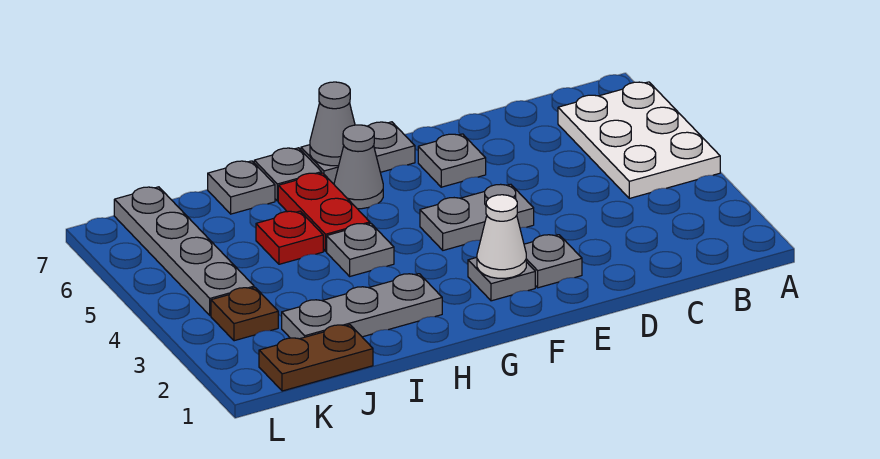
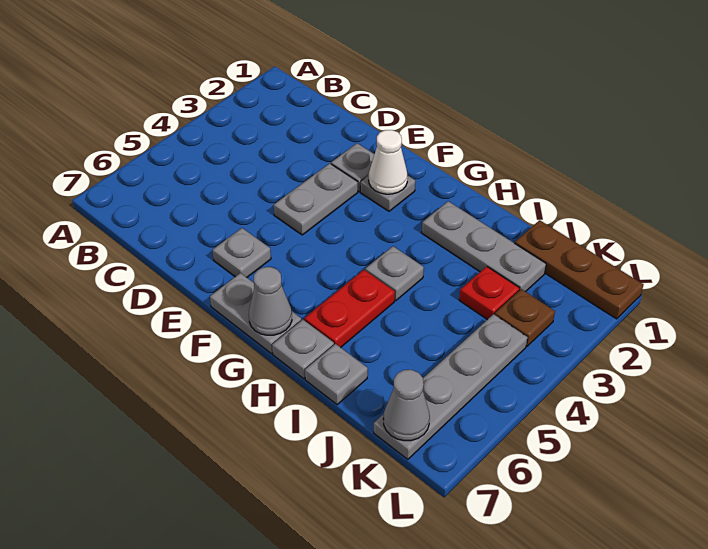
white plate A4:B6 level 1 -> none
grey plate E4:F4 level 1 -> grey plate E3:E4 level 1
grey cone G6 level 1 -> grey cone K7 level 2
red plate I5 level 1 -> red plate J3 level 1
brown plate J1:K1 level 1 -> brown plate J1:L1 level 1

